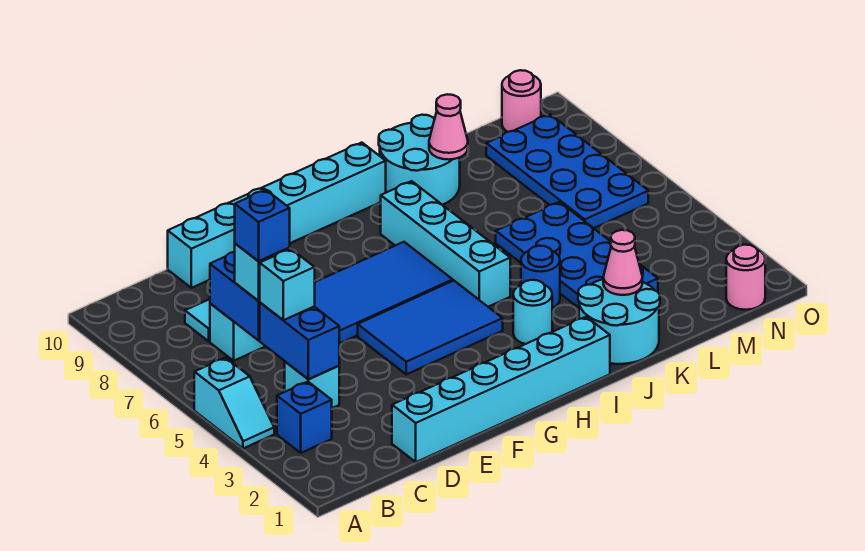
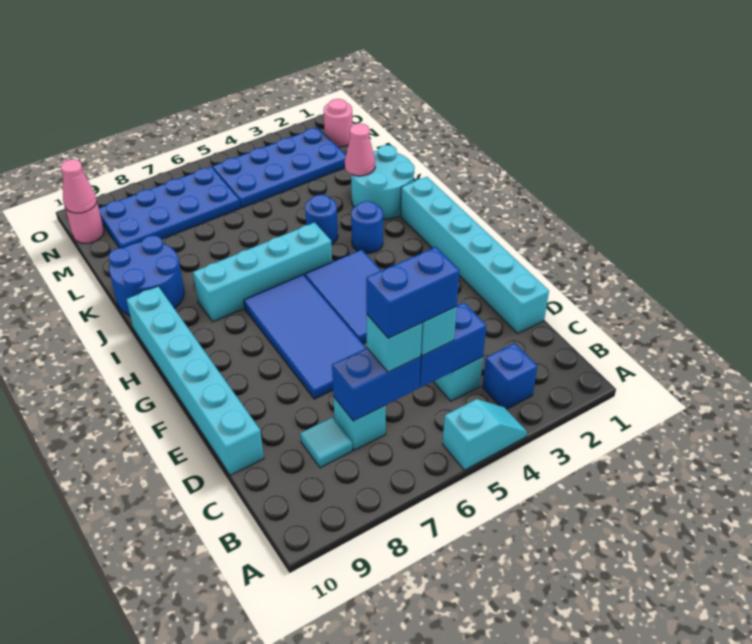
blue brick C6 level 4 -> blue brick C5:C6 level 4
cyan round brick I3 level 1 -> blue round brick I3 level 1
cyan round brick J9:K10 level 1 -> blue round brick J9:K10 level 1
blue plate K3:L6 level 1 -> blue plate M2:N5 level 1
pink cone K9 level 2 -> pink cone N10 level 2

